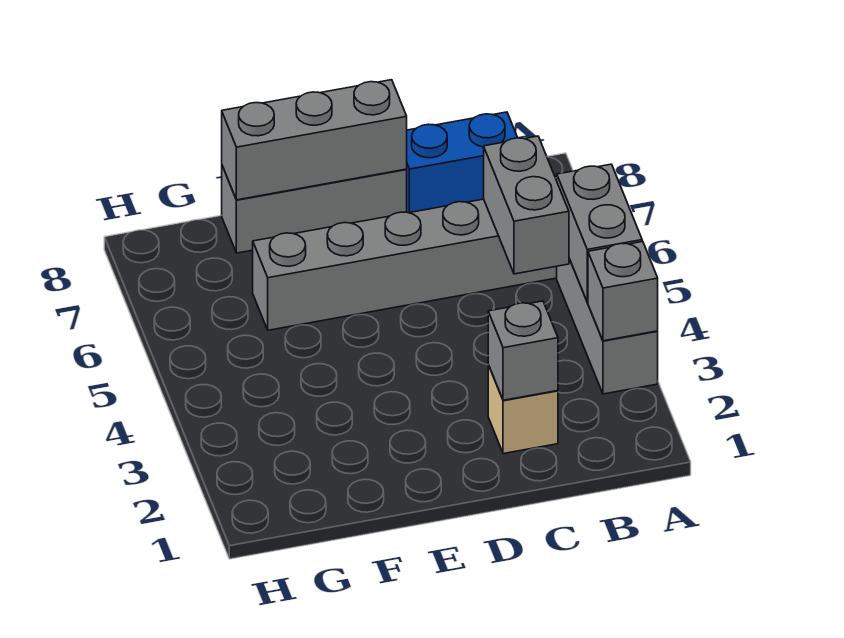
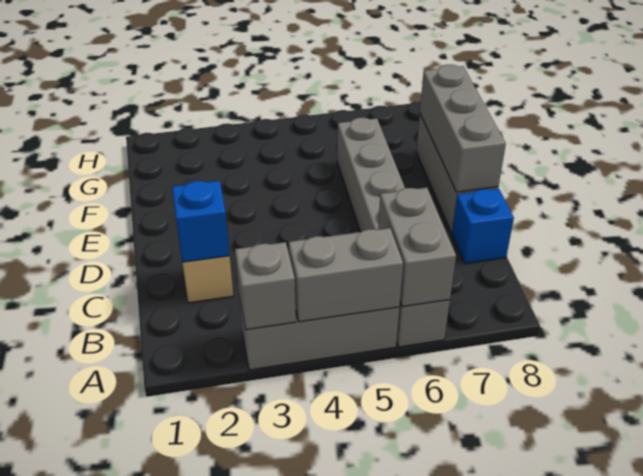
grey brick B5:B6 level 2 -> grey brick A6:B6 level 2
blue brick B8:C8 level 1 -> blue brick C8 level 1
grey brick C2 level 2 -> blue brick C2 level 2

